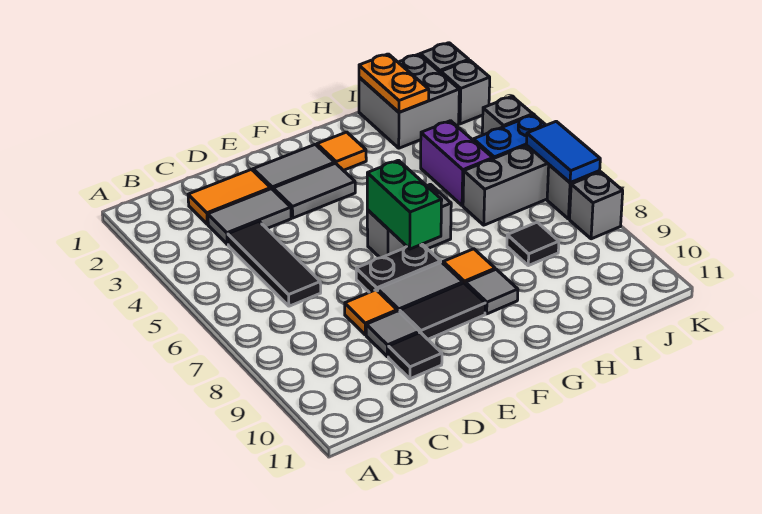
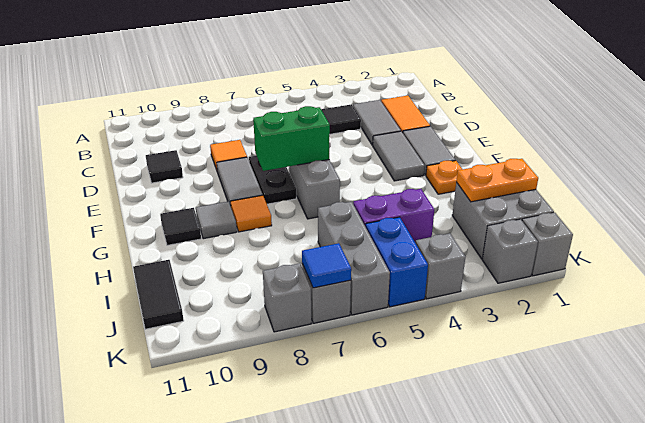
grey tile D9 level 1 -> none
black tile E9:F9 level 1 -> black tile I11:J11 level 1
orange tile G2 level 1 -> orange plate G2 level 1
black tile I8 level 1 -> black tile G10 level 1
blue tile K6:K7 level 2 -> blue tile K7 level 2

